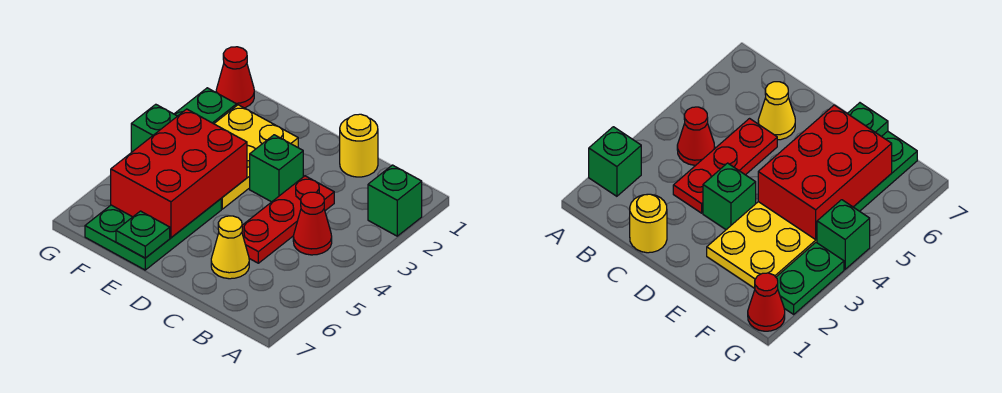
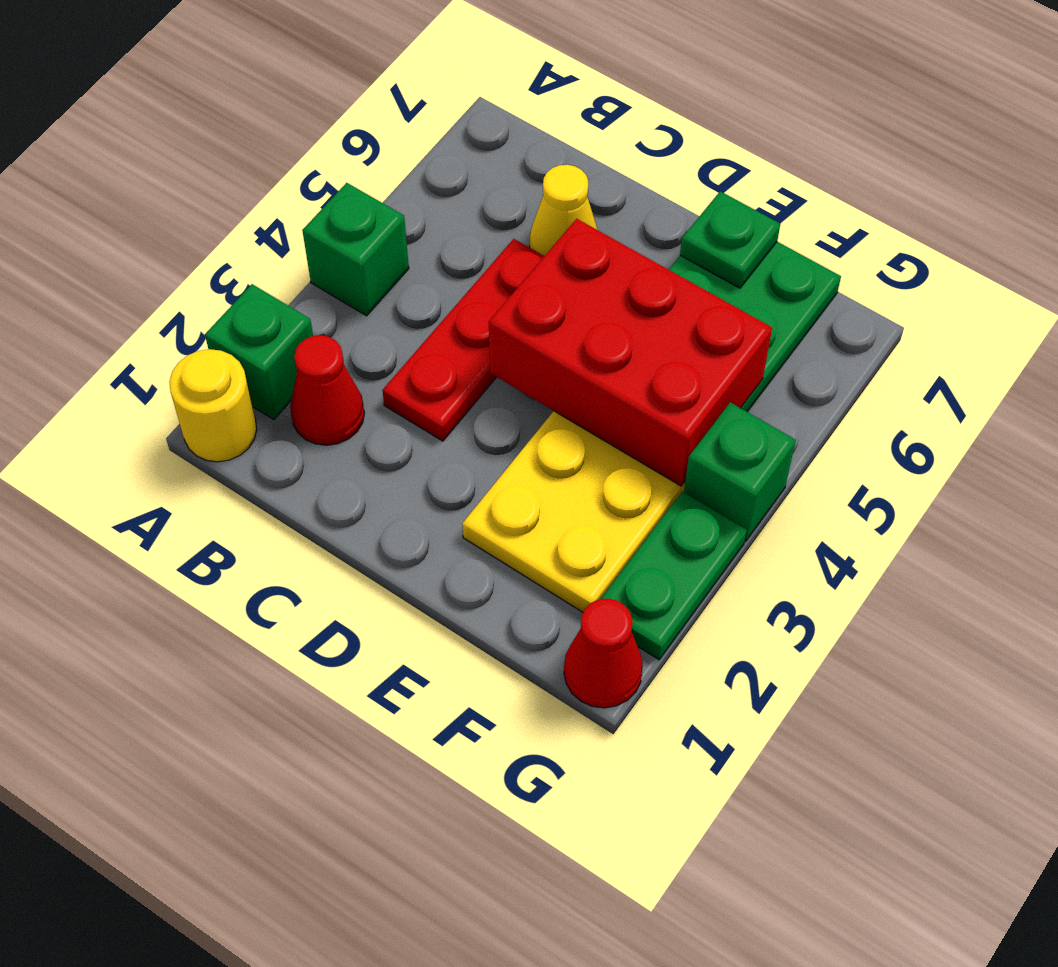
red cone B4 level 1 -> red cone B2 level 1
yellow round brick C1 level 1 -> yellow round brick A1 level 1
green brick D3 level 1 -> green brick A4 level 1
red brick E4:F6 level 2 -> red brick D4:F5 level 2

